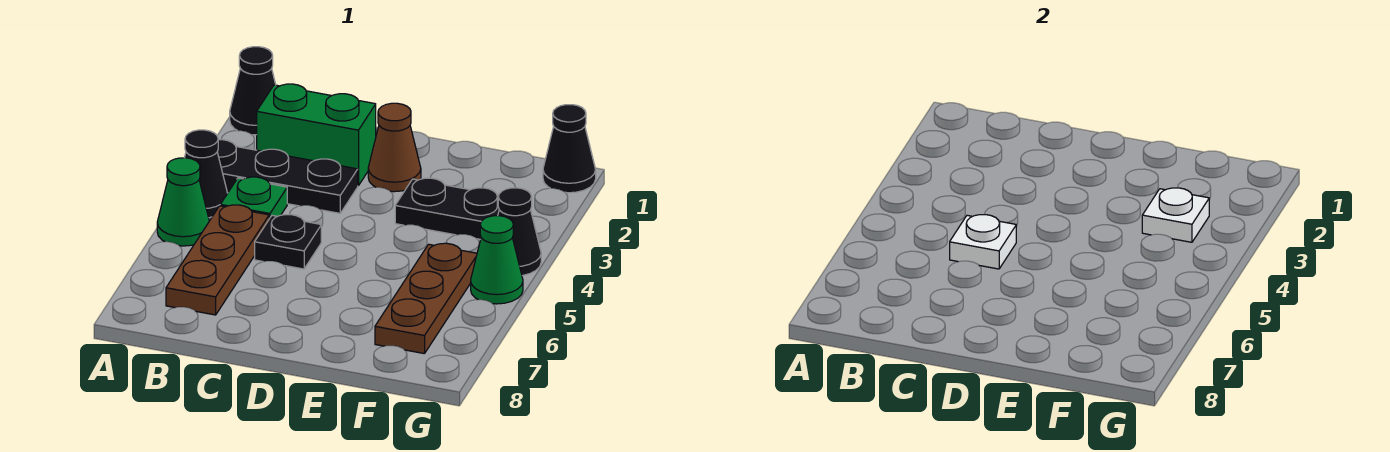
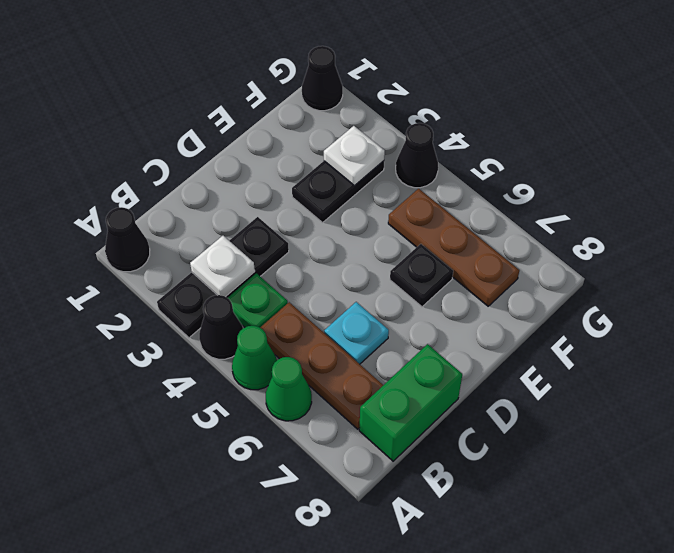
green brick B2:C2 level 1 -> green brick B8:C8 level 1
black plate C5 level 1 -> black plate E6 level 1
white plate C5 level 2 -> white plate B3 level 2
none -> cyan plate C6 level 1
brown cone D2 level 1 -> none
green cone G5 level 1 -> green cone A6 level 1

